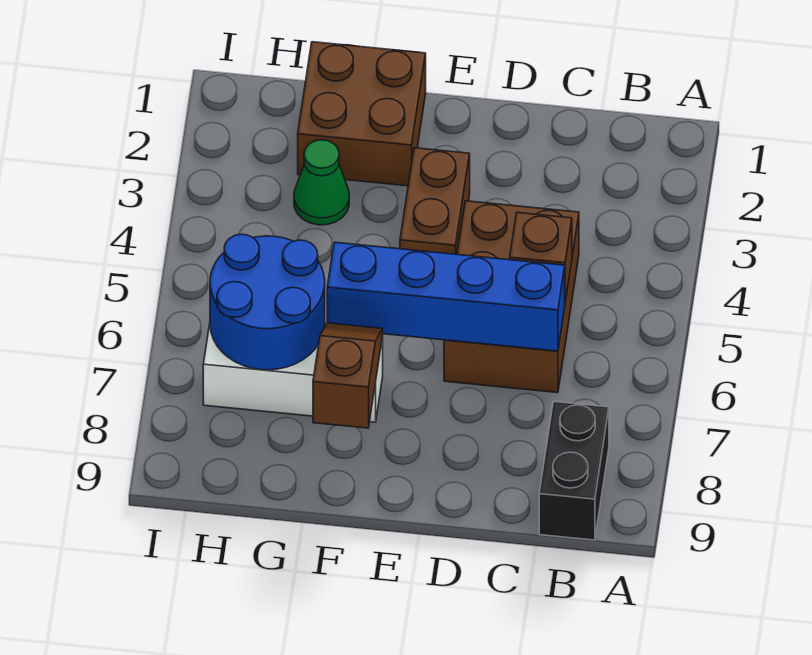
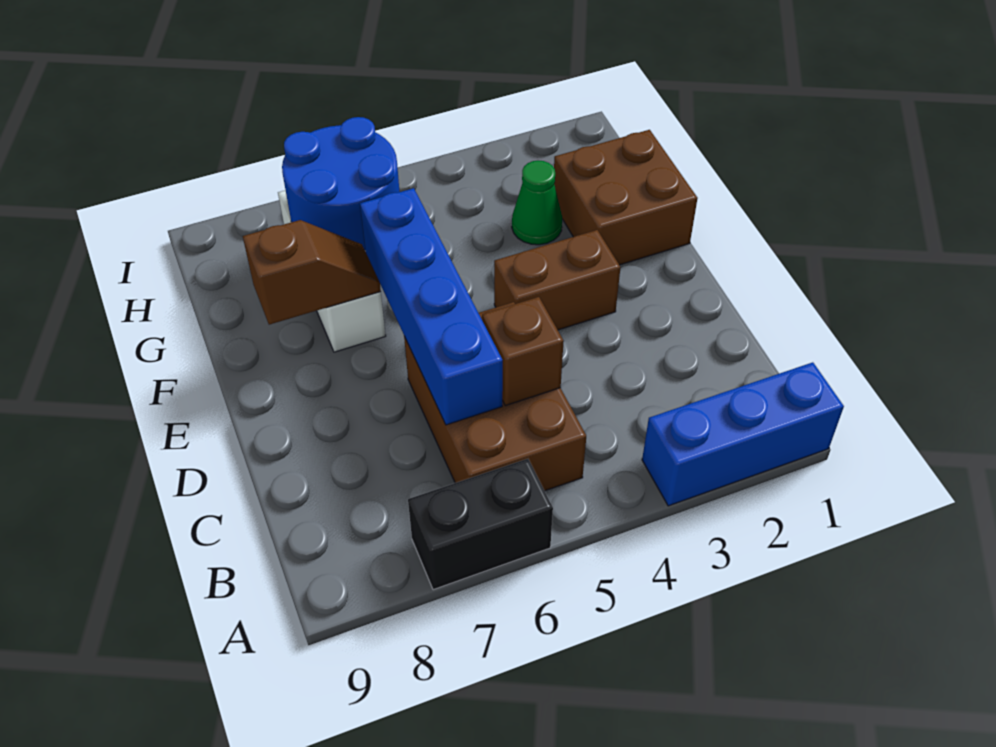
none -> blue brick A1:A3 level 1
black brick B8:B9 level 1 -> black brick A6:A7 level 1
brown brick C4:D6 level 1 -> brown brick B5:D6 level 1

